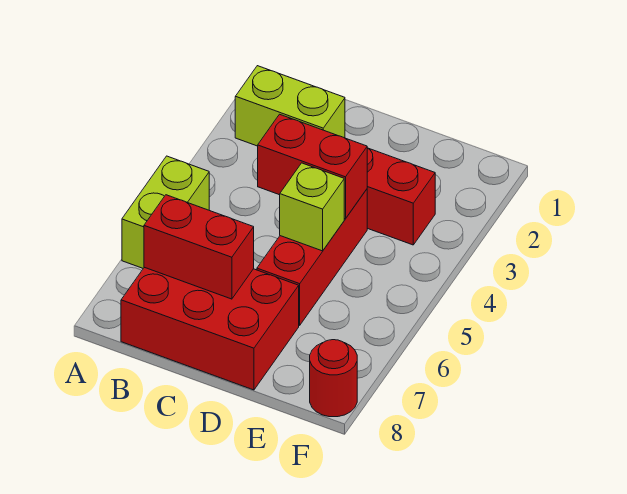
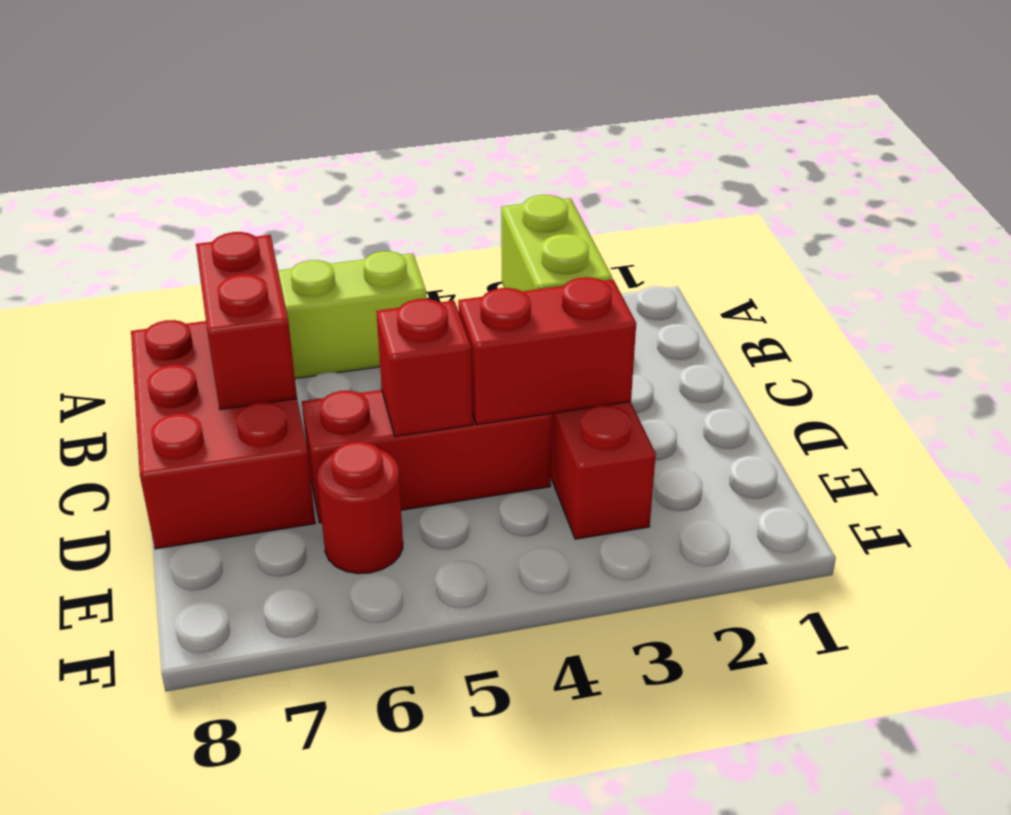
red brick C4:D4 level 2 -> red brick D3:D4 level 2
lime brick D5 level 2 -> red brick D5 level 2
red round brick F8 level 1 -> red round brick E6 level 1

